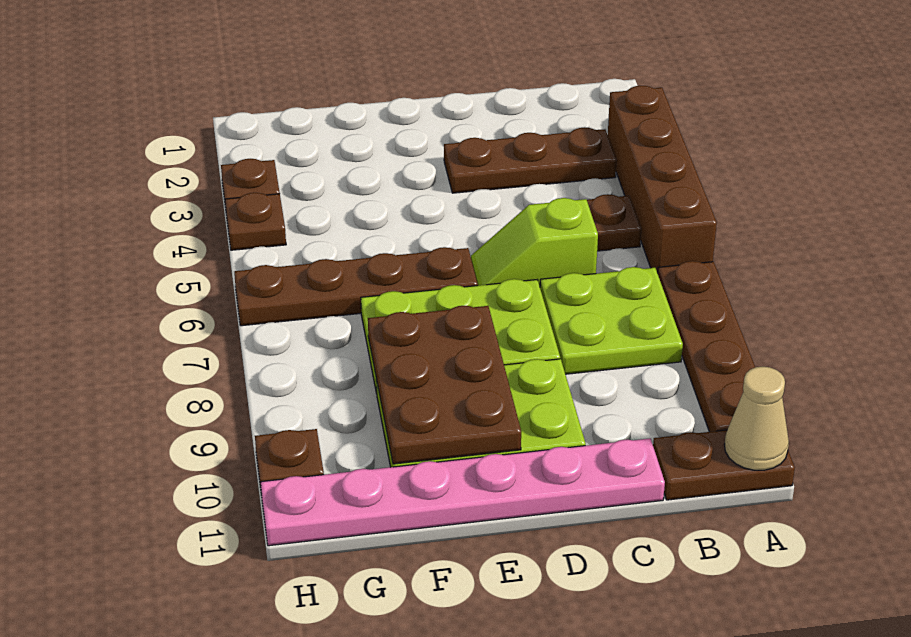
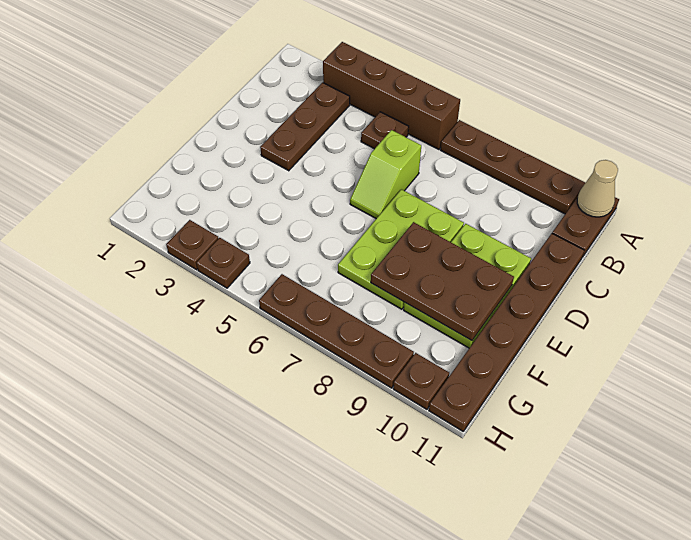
lime plate B7:C8 level 1 -> none
pink plate C11:H11 level 1 -> brown plate C11:H11 level 1
brown plate E6:H6 level 1 -> brown plate H6:H9 level 1

